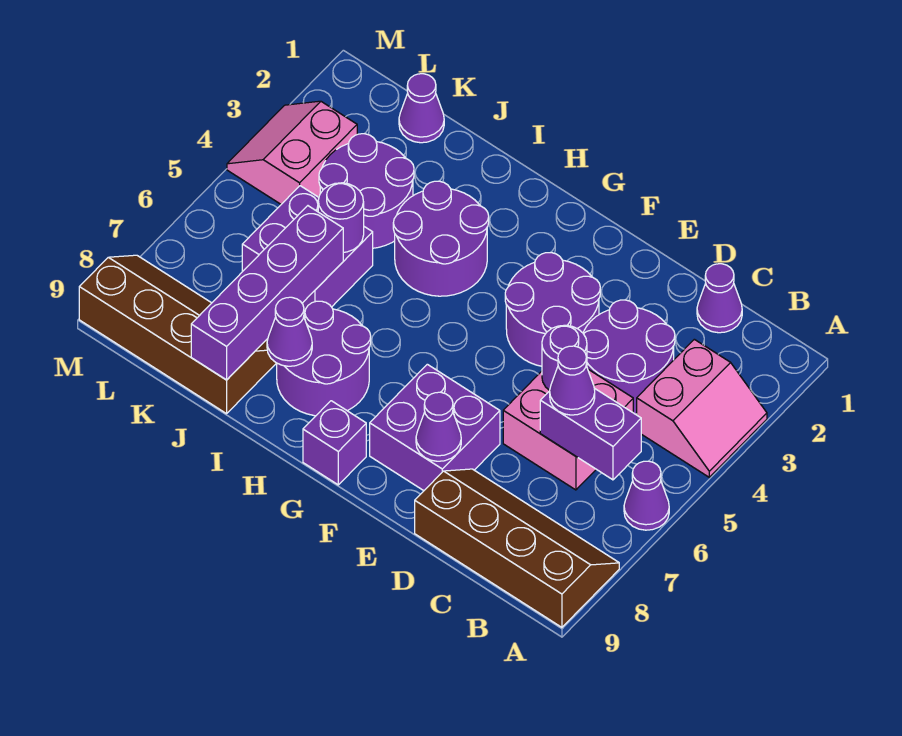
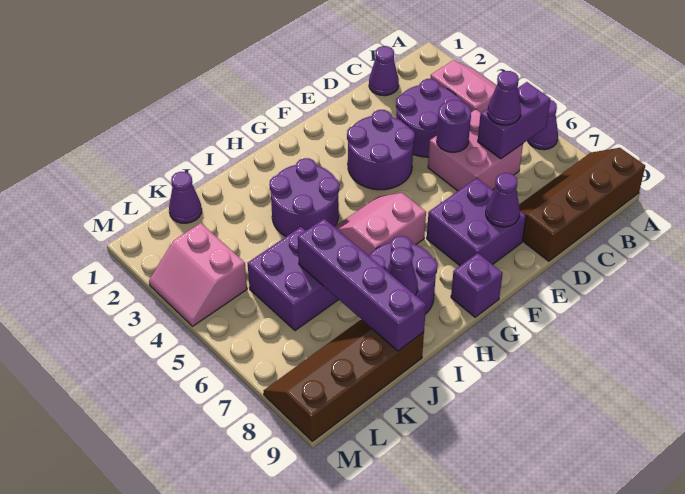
none -> pink slope G5:H6 level 1 top 6
purple round brick J3:K4 level 1 -> none
purple round brick J5 level 2 -> none

